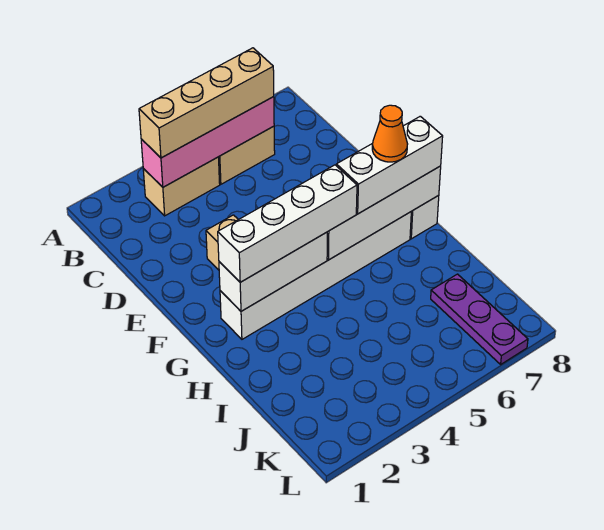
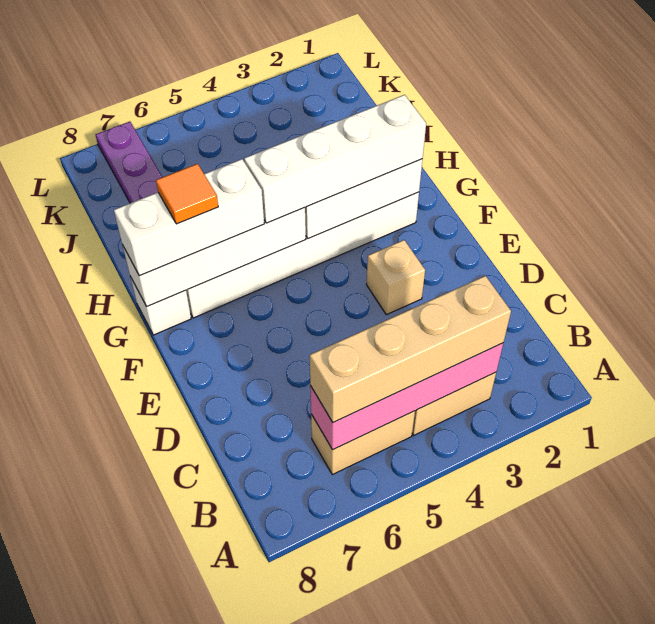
orange cone G7 level 4 -> orange tile G7 level 4

